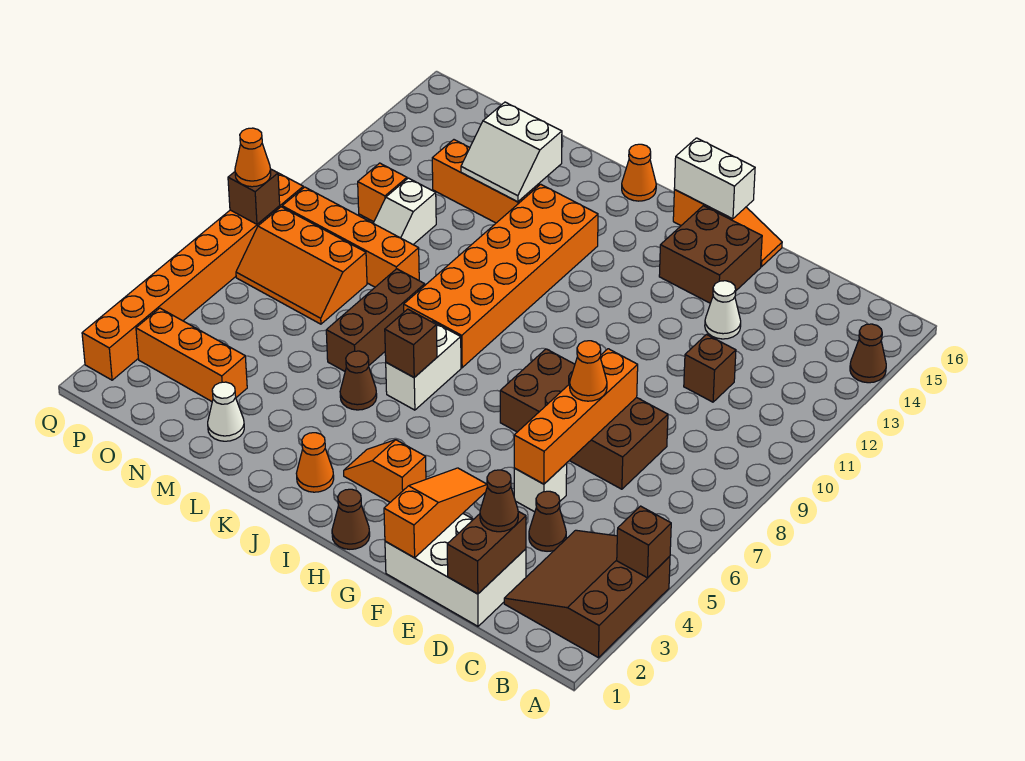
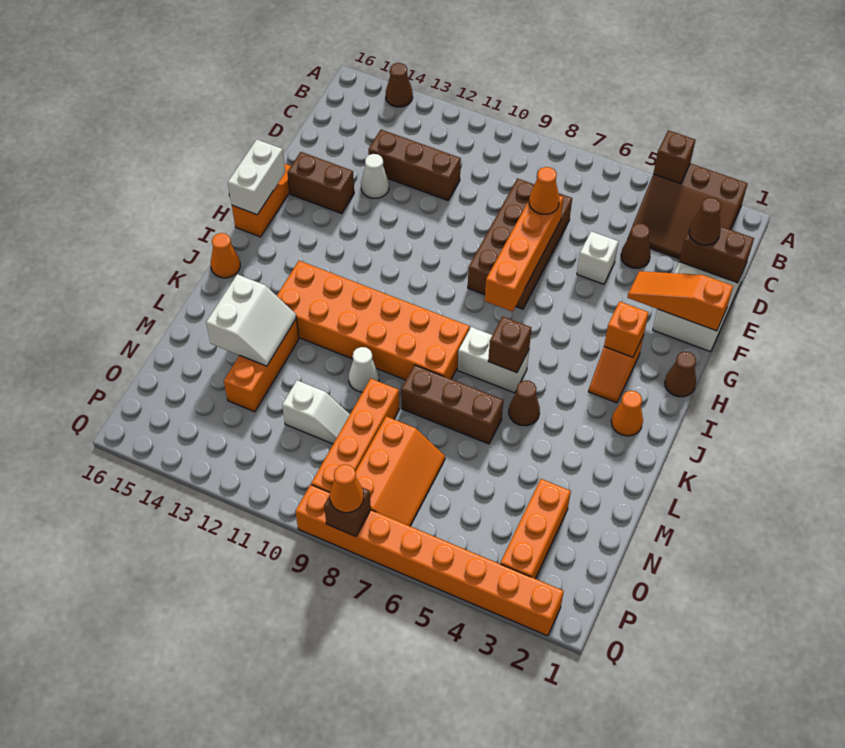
brown brick D11 level 1 -> brown brick D11:D13 level 1
orange brick E5:E8 level 2 -> orange brick E7:H7 level 2
brown brick F14:G15 level 1 -> brown brick F14:F15 level 1
white cone M2 level 1 -> white cone L10 level 1
orange brick O11 level 1 -> orange brick H3 level 2

